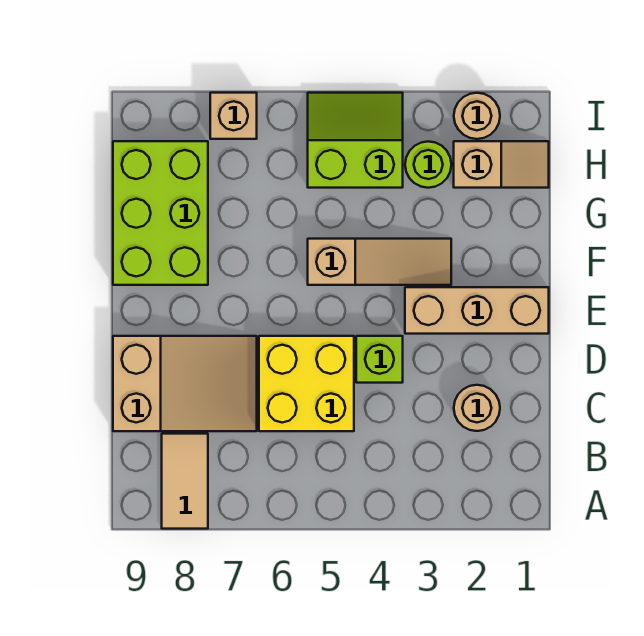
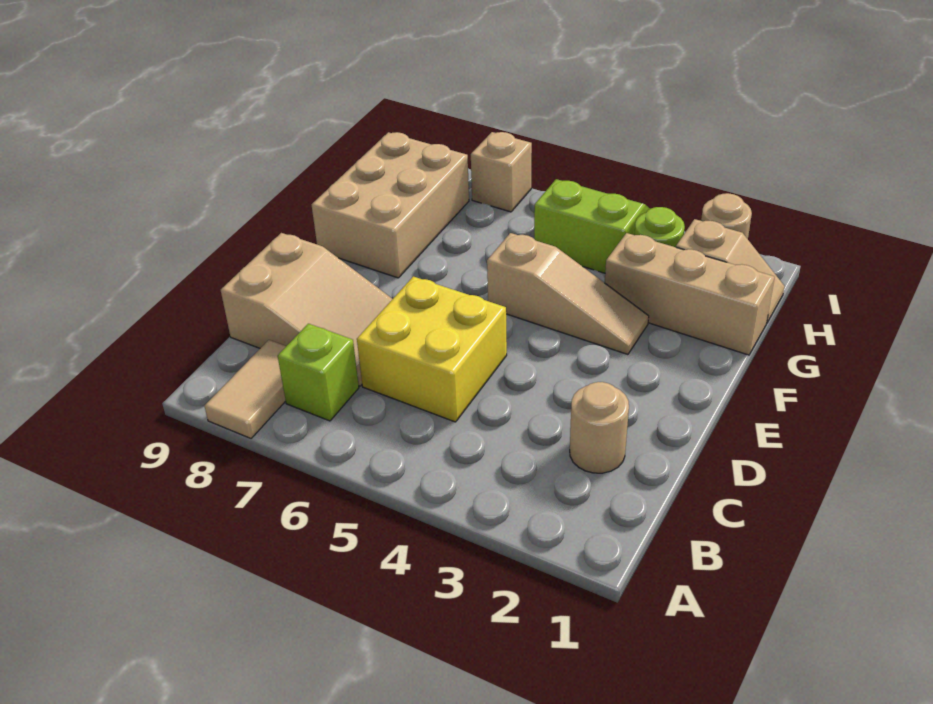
lime brick D4 level 1 -> lime brick B7 level 1
tan brick E1:E3 level 1 -> tan brick G1:G3 level 1
lime brick F8:H9 level 1 -> tan brick F8:H9 level 1

